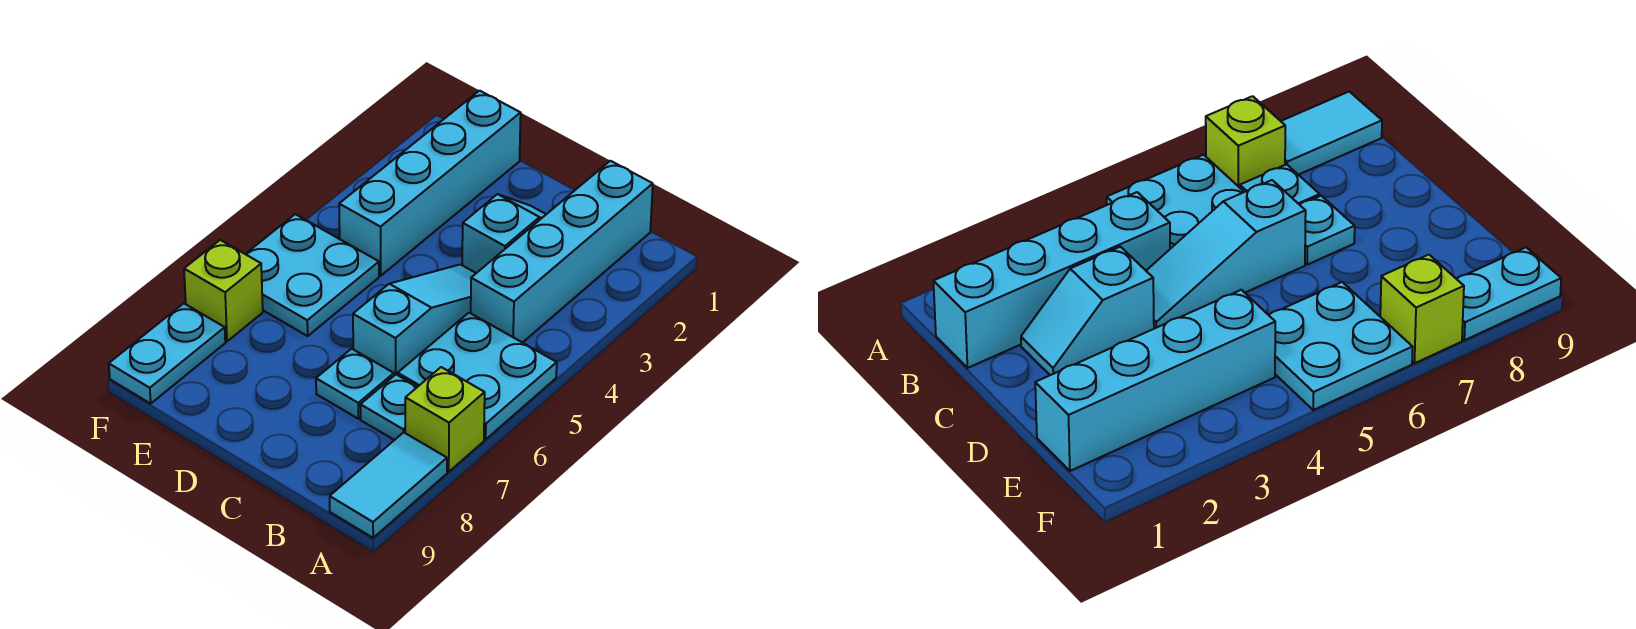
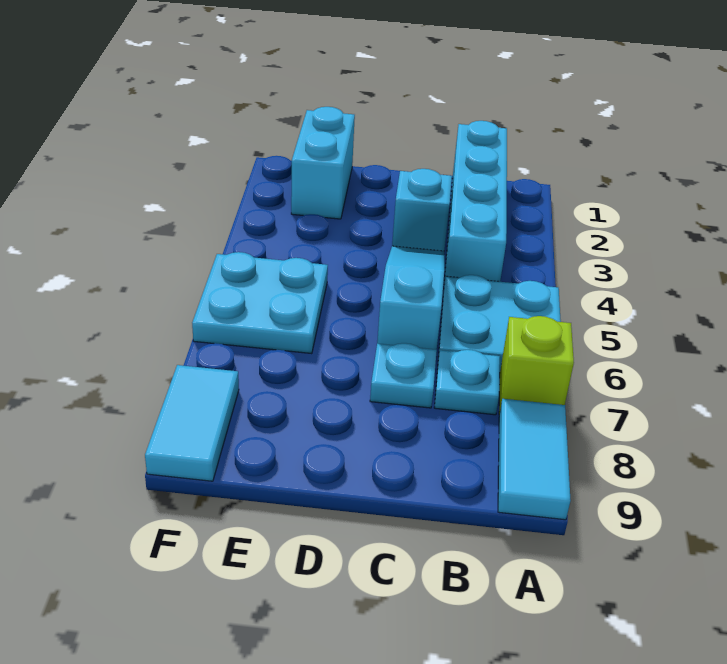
cyan brick E1:E4 level 1 -> cyan brick E1:E2 level 1
lime brick F7 level 1 -> none
cyan plate F8:F9 level 1 -> cyan tile F8:F9 level 1

